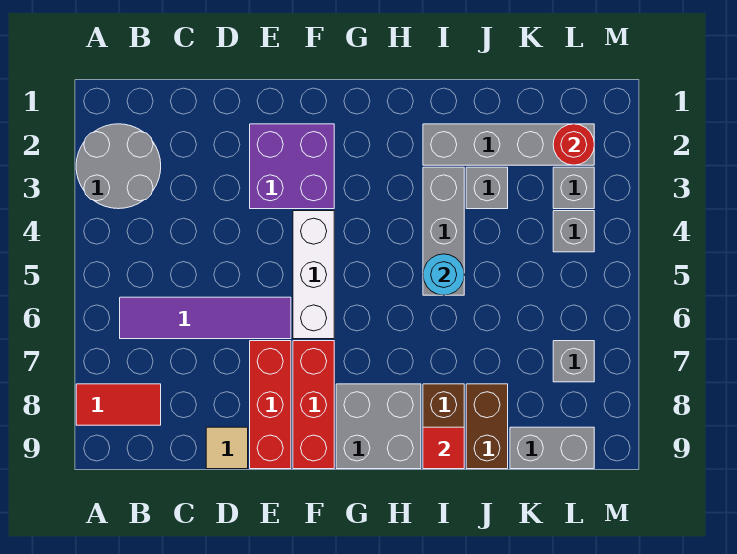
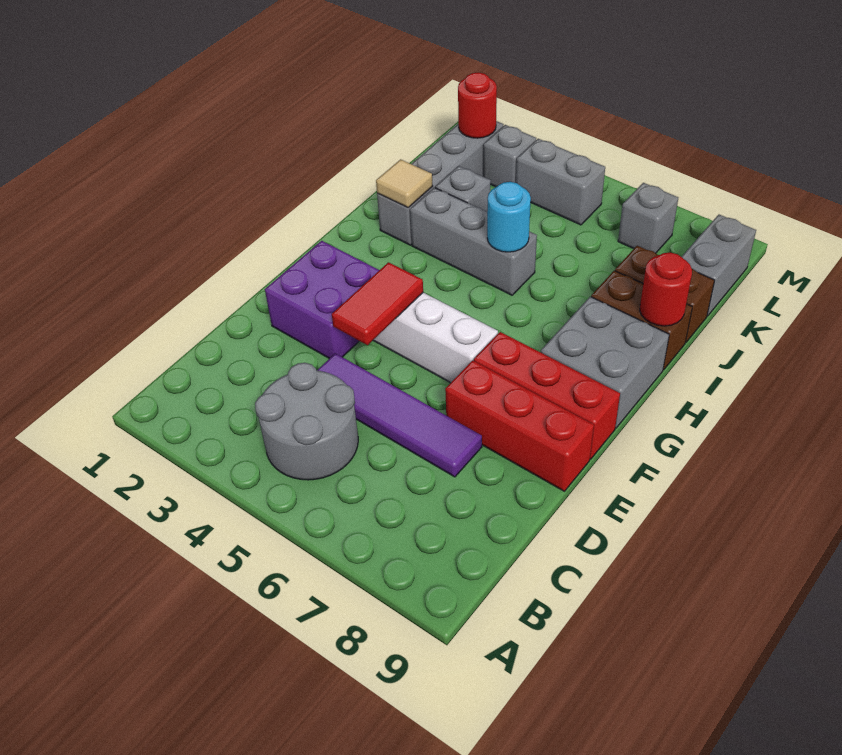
grey round brick A2:B3 level 1 -> grey round brick B4:C5 level 1
red tile A8:B8 level 1 -> red tile E4:F4 level 2
purple tile B6:E6 level 1 -> purple tile D4:D7 level 1
tan tile D9 level 1 -> tan tile I2 level 2
red tile I9 level 2 -> red round brick I9 level 2
grey brick L4 level 1 -> grey brick L4:L5 level 1

